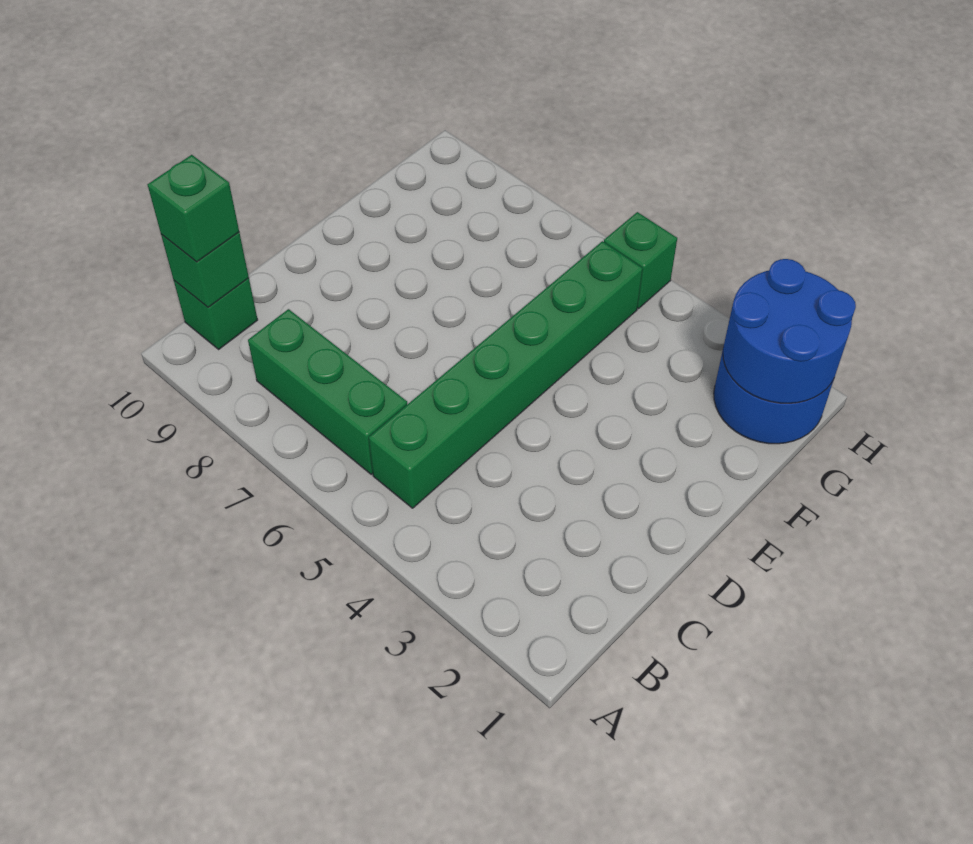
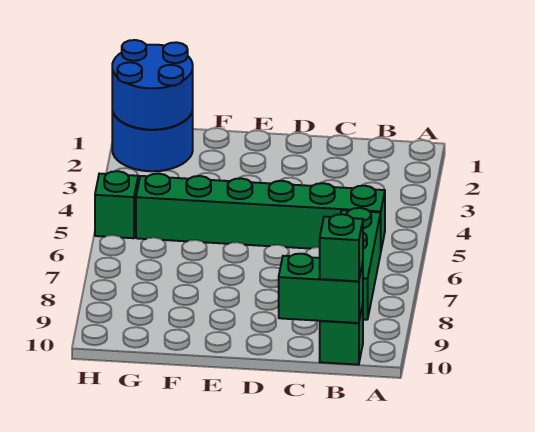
green brick B10 level 2 -> green brick B10:C10 level 2

